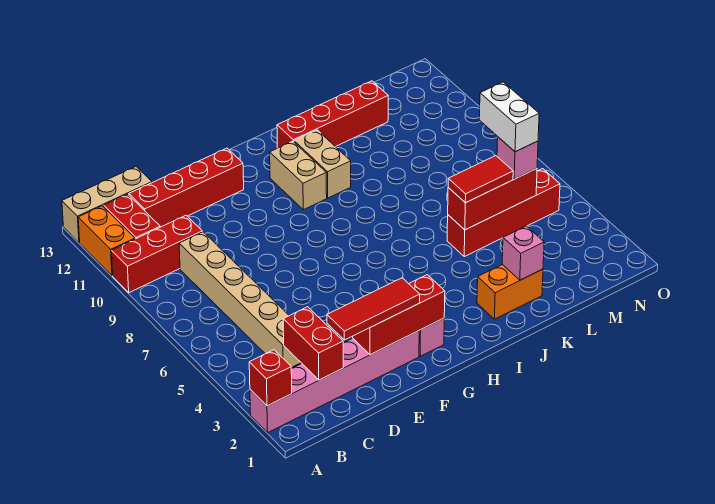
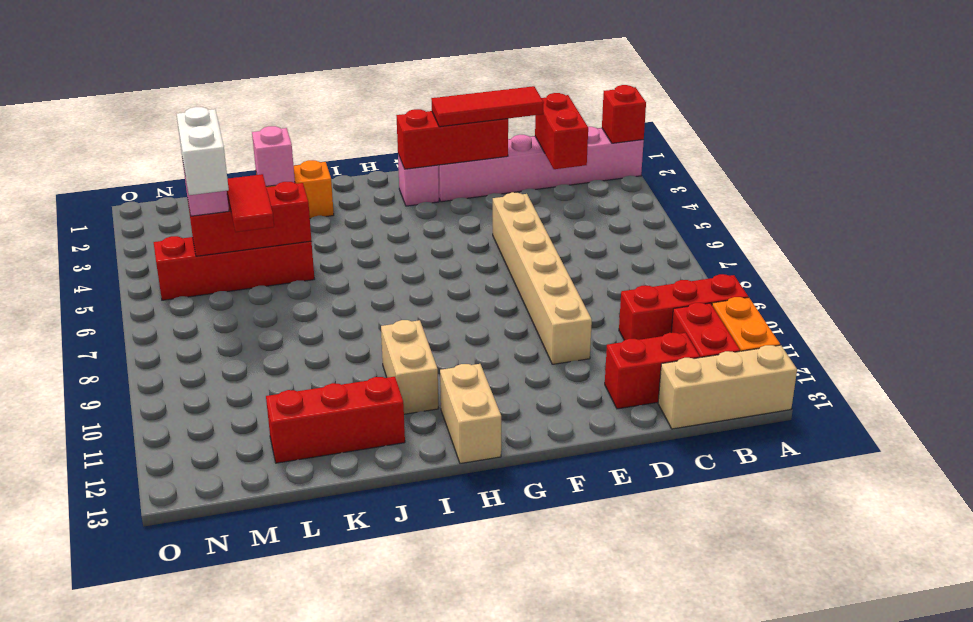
tan brick C4:C9 level 1 -> tan brick E5:E10 level 1
red brick C12:F12 level 1 -> red brick C12:D12 level 1
tan brick H10:H11 level 1 -> tan brick H12:H13 level 1
red brick I12:L12 level 1 -> red brick J12:L12 level 1
red tile K5:L5 level 3 -> red tile L5:L6 level 3

